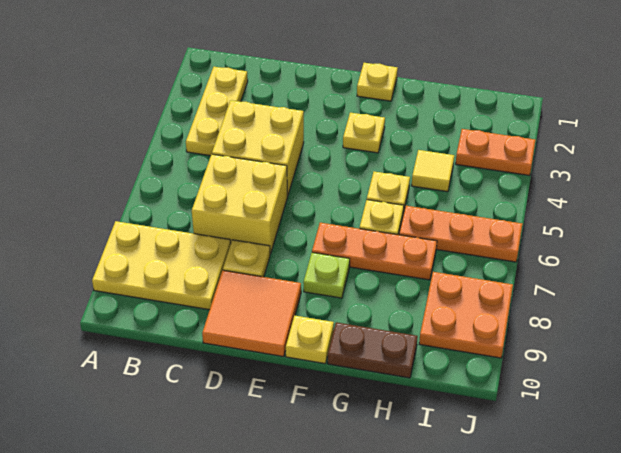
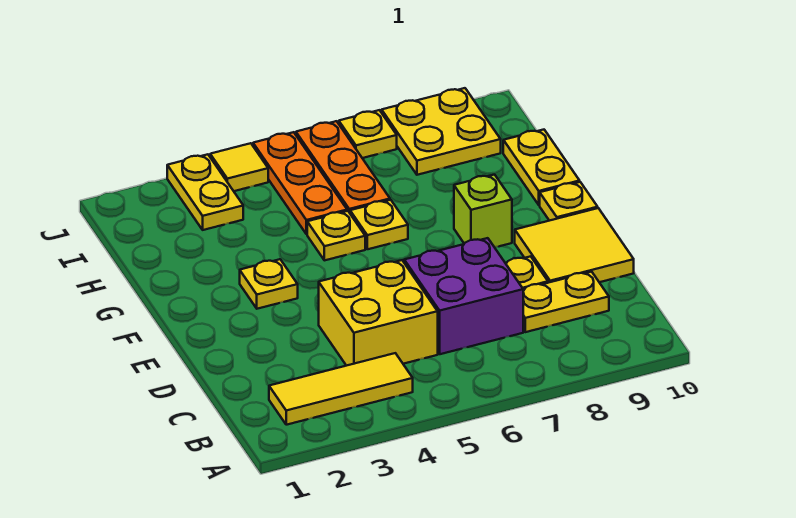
yellow plate A8:C9 level 1 -> yellow plate C8:C9 level 1
yellow plate B2:B4 level 1 -> yellow tile B2:B4 level 1
yellow brick C6:D7 level 1 -> purple brick C6:D7 level 1
orange tile D9:E10 level 1 -> yellow tile D9:E10 level 1
yellow plate F1 level 1 -> yellow plate J7 level 1
orange plate F7:H7 level 1 -> orange plate H5:J5 level 1
lime plate F8 level 1 -> lime brick F8 level 1
brown plate G10:H10 level 1 -> yellow plate G10:H10 level 1
yellow tile H4 level 1 -> yellow tile J4 level 1
orange plate I3:J3 level 1 -> yellow plate I3:J3 level 1
orange plate I8:J9 level 1 -> yellow plate I8:J9 level 1

